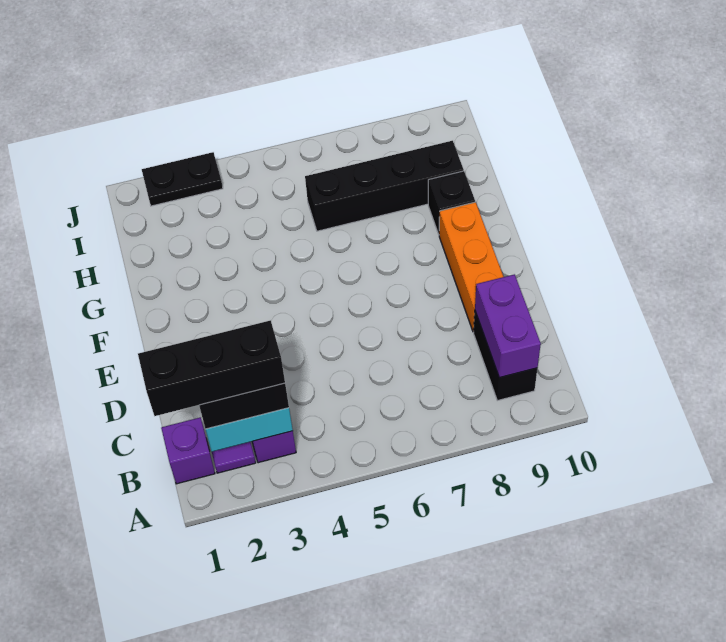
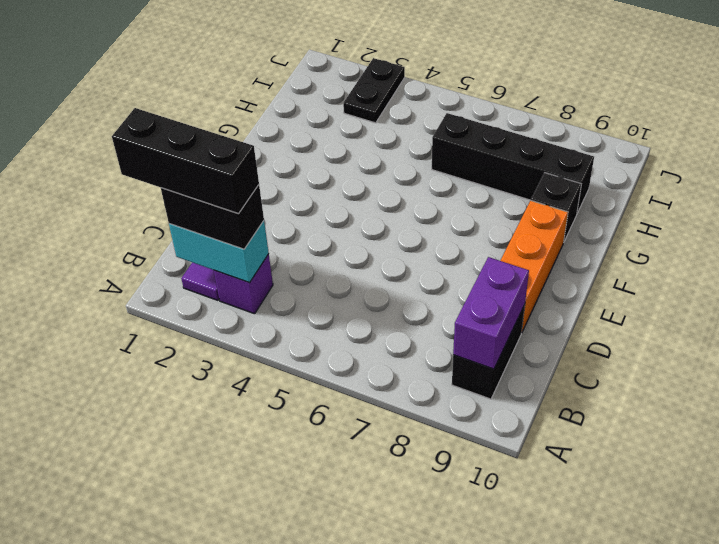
purple brick B1 level 1 -> none
black plate J2:J3 level 1 -> black plate I3:J3 level 1

